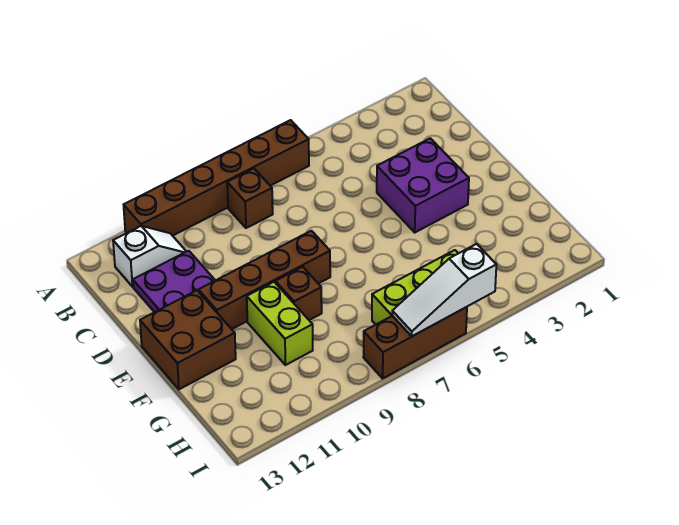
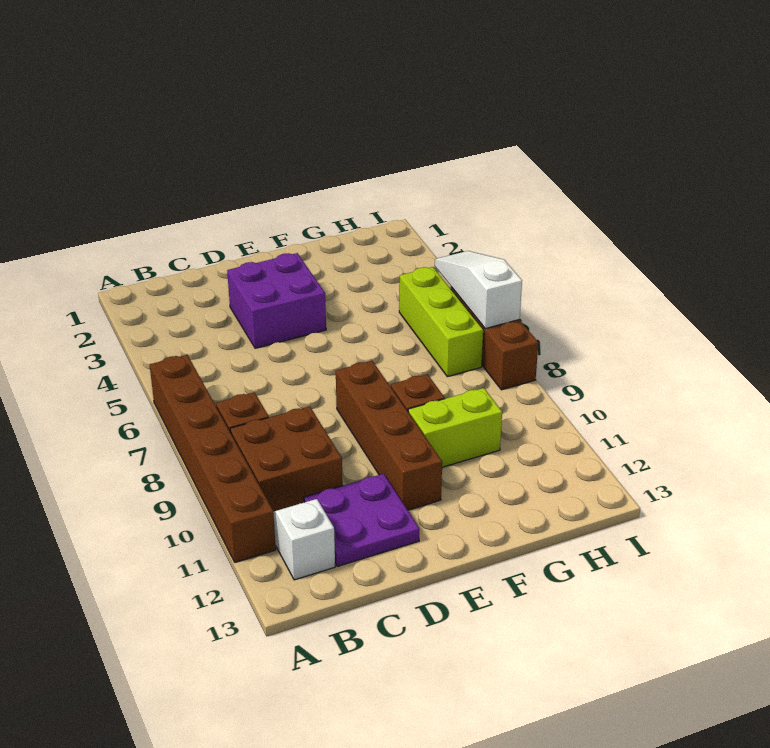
brown brick E12:F13 level 1 -> brown brick B9:C10 level 1
white slope I5:I7 level 2 top 5 -> white slope I5:I7 level 2 top 7

